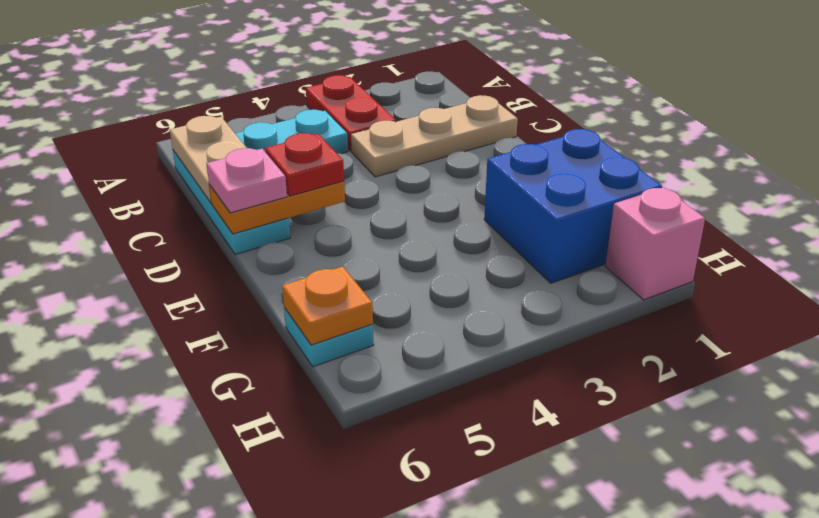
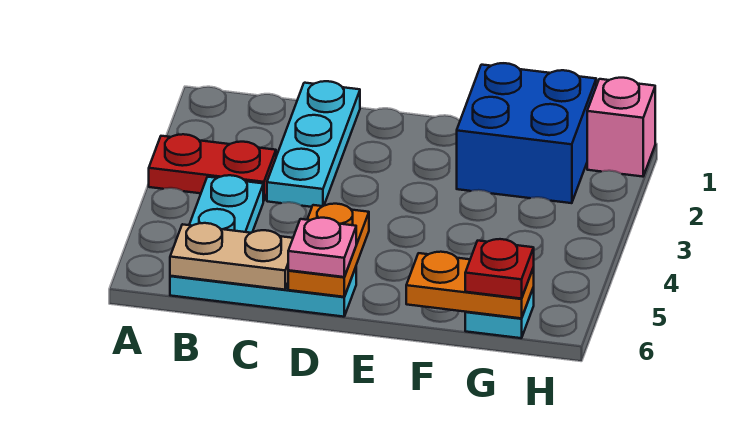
tan plate C1:C3 level 1 -> cyan plate C1:C3 level 1
red plate D5 level 3 -> red plate G6 level 3
orange plate G6 level 2 -> orange plate F6:G6 level 2

